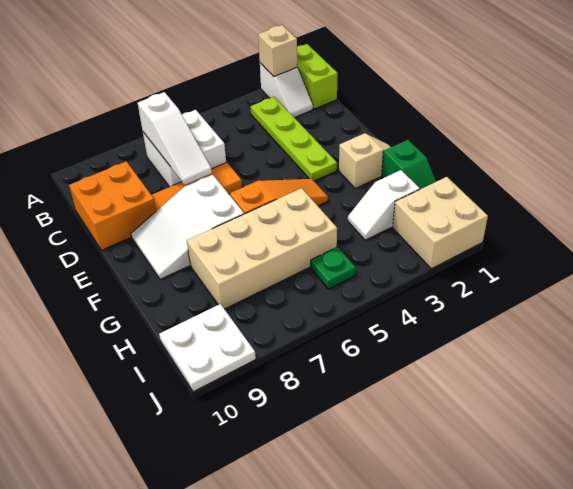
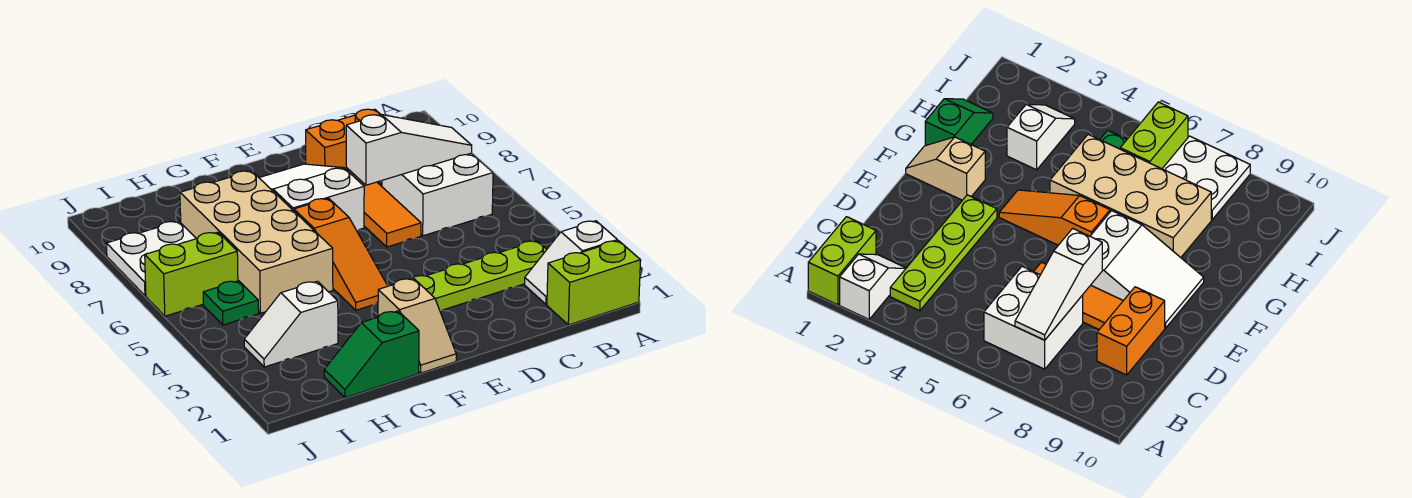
tan brick A2 level 2 -> none
white slope B7:D7 level 2 top B -> white slope B7:D7 level 2 top D
orange brick C9:D10 level 1 -> orange brick C9:D9 level 1
white slope H2:H3 level 1 top 2 -> white slope H3:I3 level 1 top H
tan brick I1:J2 level 1 -> none
none -> lime brick I6:J6 level 1
white plate I9:J10 level 1 -> white plate I7:J8 level 1

